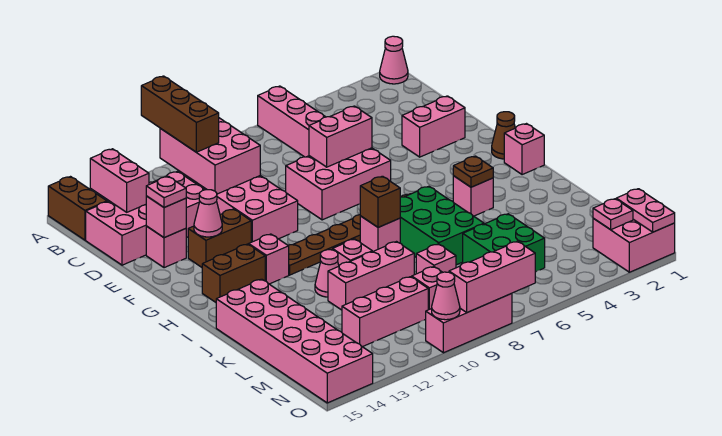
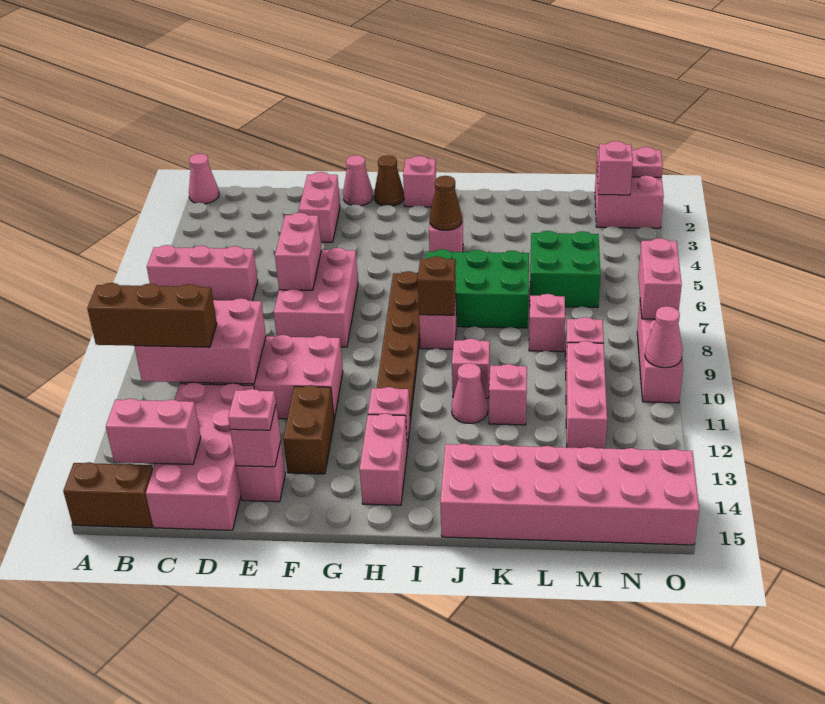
pink cone F13 level 2 -> pink cone F1 level 1
brown brick H13:H14 level 1 -> pink brick H13:H14 level 1
brown plate I4 level 2 -> brown cone I4 level 2
pink brick K9:K11 level 1 -> pink brick K11 level 1
pink plate N2 level 2 -> pink brick N2 level 2
pink brick O7:O9 level 2 -> pink brick O7:O8 level 2

